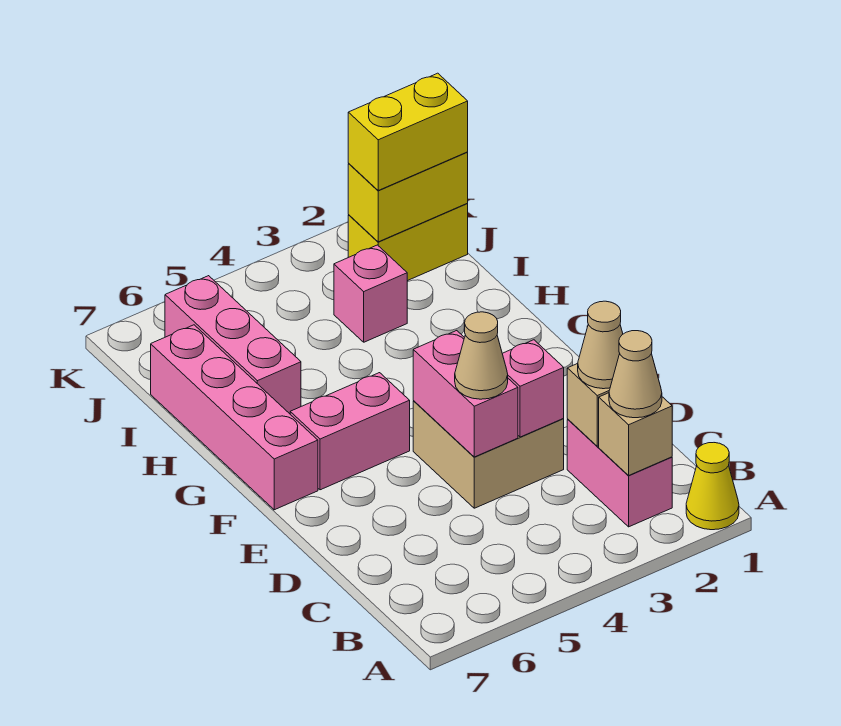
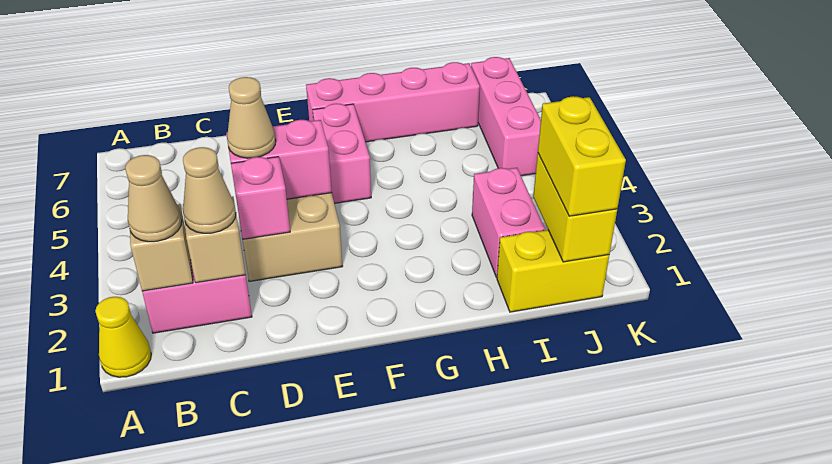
pink brick H6:J6 level 1 -> pink brick J5:J7 level 1
pink brick I3 level 1 -> pink brick I2:I3 level 1
yellow brick J1:J2 level 1 -> yellow brick I1:J1 level 1

